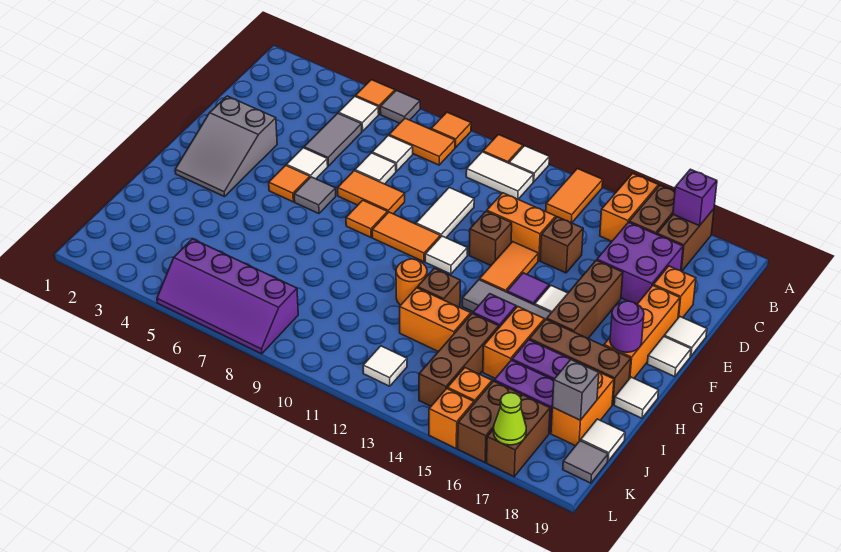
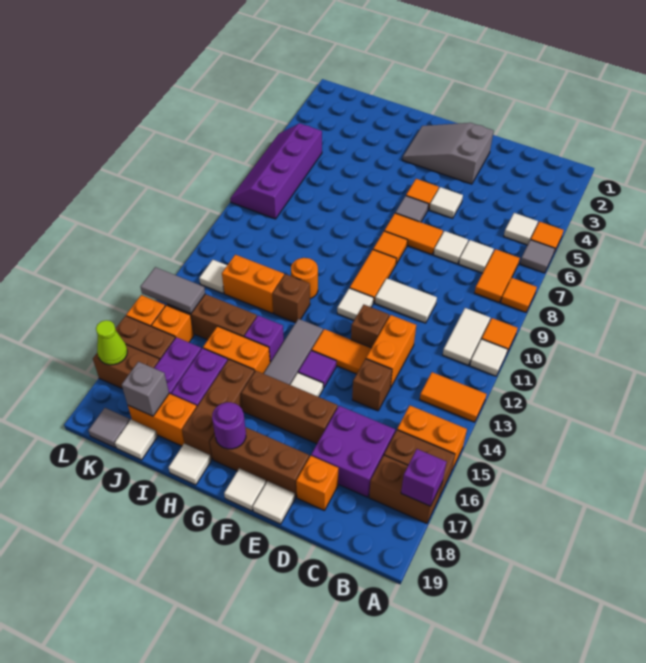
grey tile C5:D5 level 1 -> grey tile K14:L14 level 2
orange tile E7:E8 level 1 -> orange tile E7:F7 level 1
orange brick E18:G18 level 1 -> brown brick E18:G18 level 1
orange brick I12:I13 level 1 -> orange brick I12:J12 level 1

